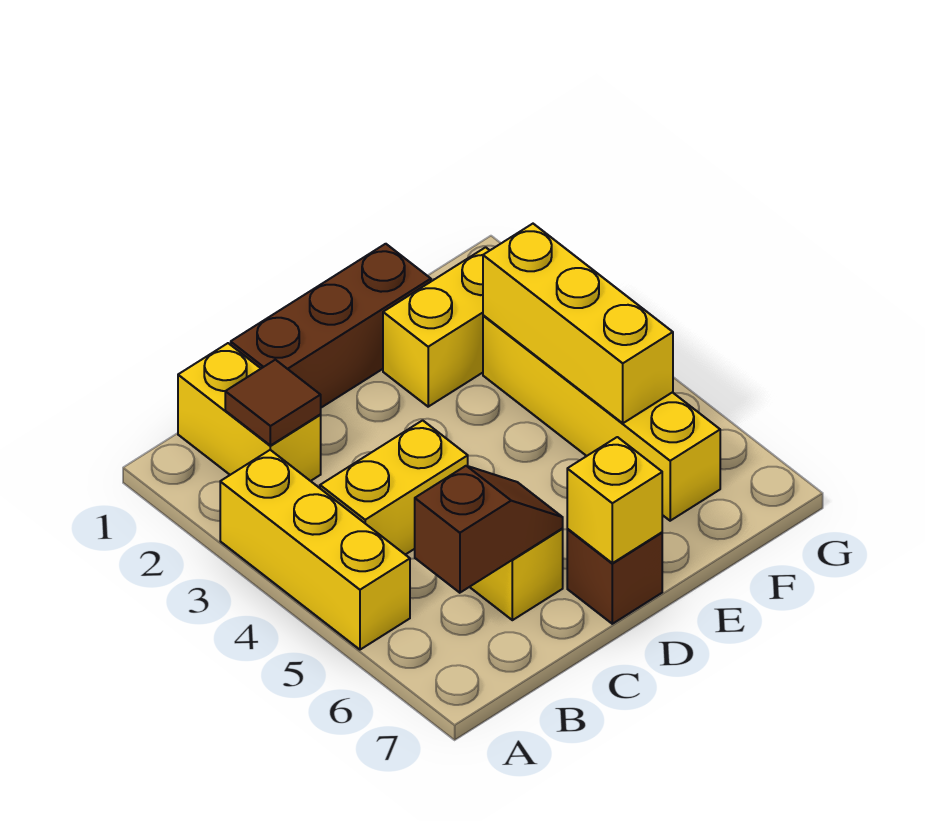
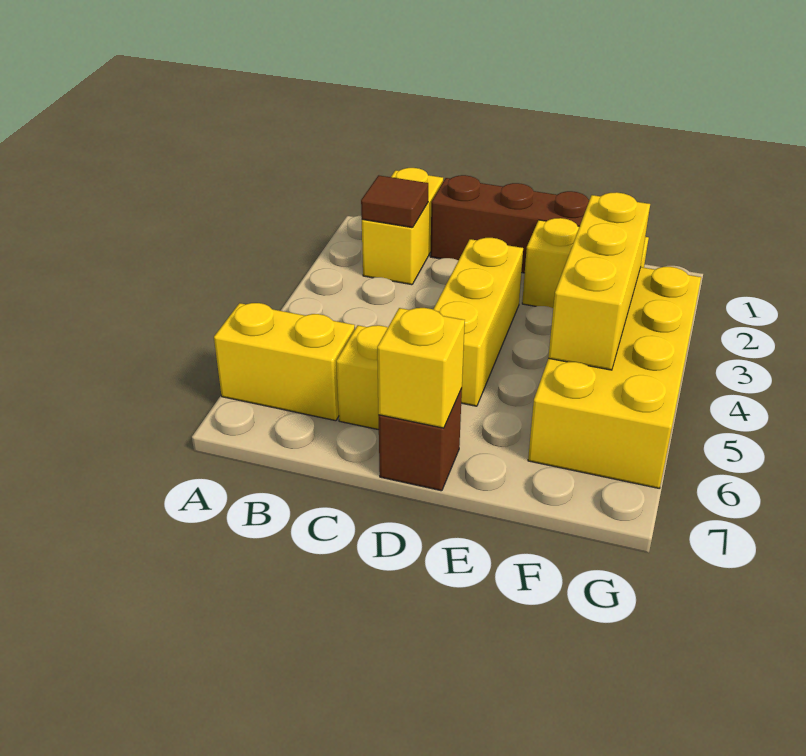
yellow brick A3:A5 level 1 -> yellow brick D3:D5 level 1
yellow brick B4:C4 level 1 -> yellow brick A6:B6 level 1
brown slope B6:C6 level 2 top B -> none
yellow brick F3:F6 level 1 -> yellow brick F3:G6 level 1

